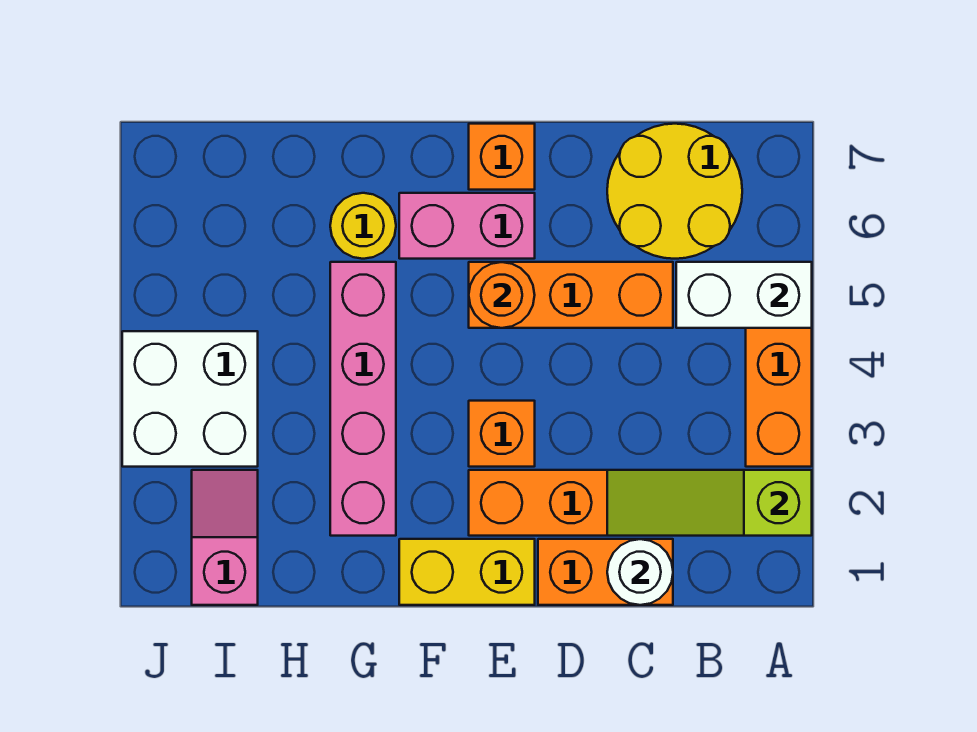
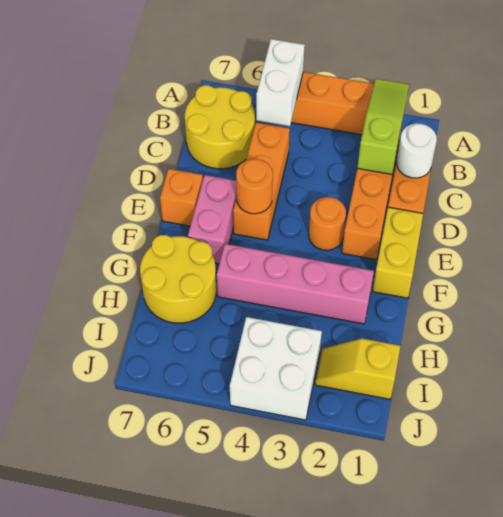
lime slope A2:C2 level 2 top A -> lime slope A2:C2 level 2 top C
orange brick E3 level 1 -> orange round brick E3 level 1
yellow round brick G6 level 1 -> yellow round brick G6:H7 level 1
pink slope I1:I2 level 1 top 1 -> yellow slope I1:I2 level 1 top 1

